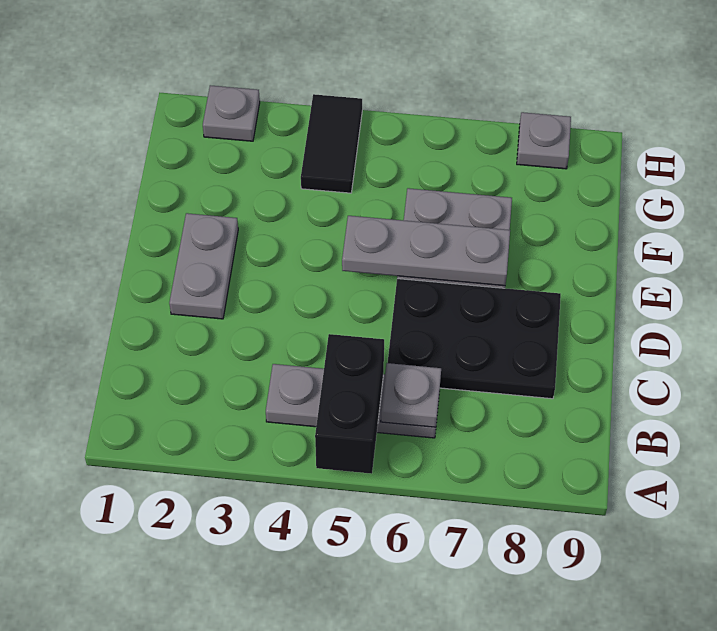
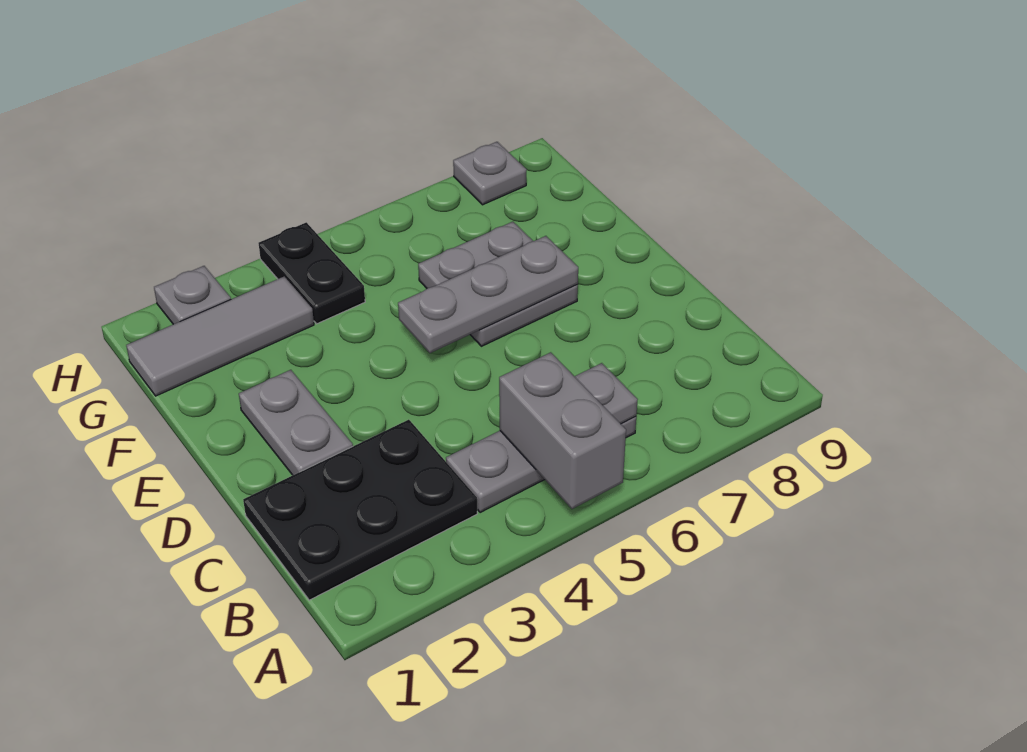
black brick A5:B5 level 2 -> grey brick A5:B5 level 2
black plate C6:D8 level 1 -> black plate B1:C3 level 1
none -> grey tile G1:G3 level 1
black tile G4:H4 level 1 -> black plate G4:H4 level 1

